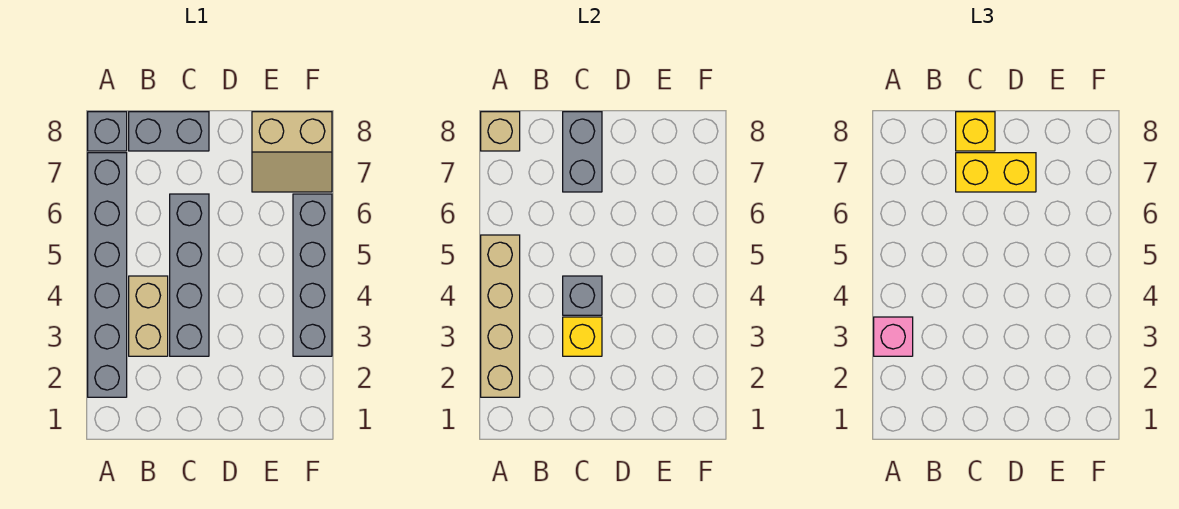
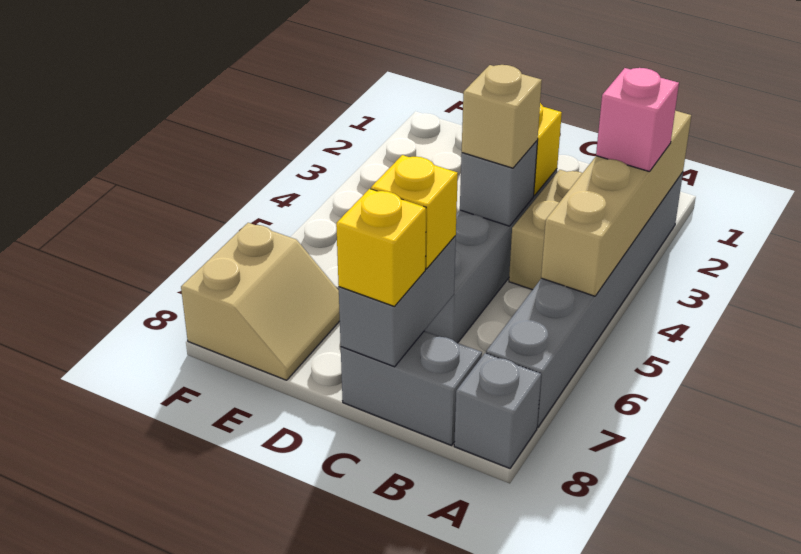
tan brick A8 level 2 -> tan brick C4 level 3
yellow brick C7:D7 level 3 -> yellow brick C7 level 3
tan slope E7:F8 level 1 top 8 -> tan slope E7:F8 level 1 top F
grey brick F3:F6 level 1 -> none

